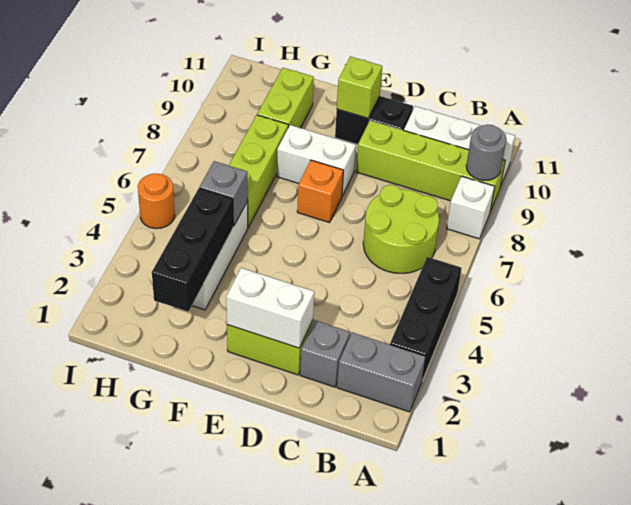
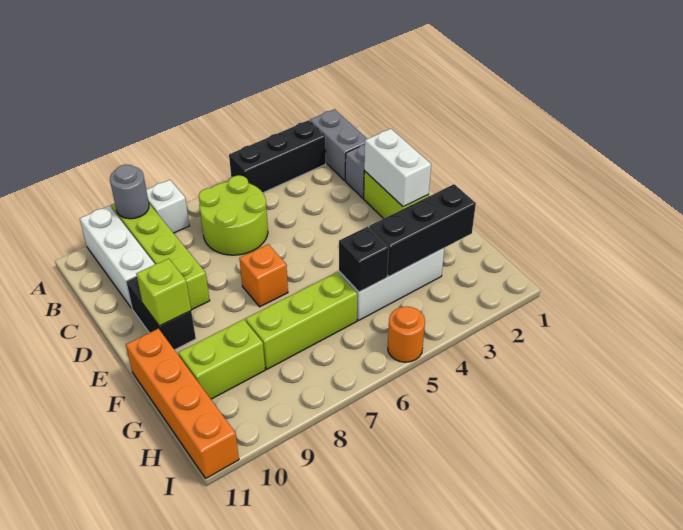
white brick E8:F8 level 1 -> none
none -> orange brick F11:I11 level 1
grey brick G5 level 2 -> black brick G5 level 2

